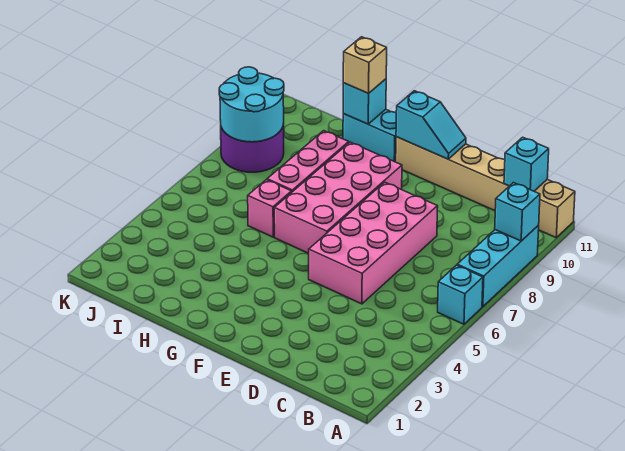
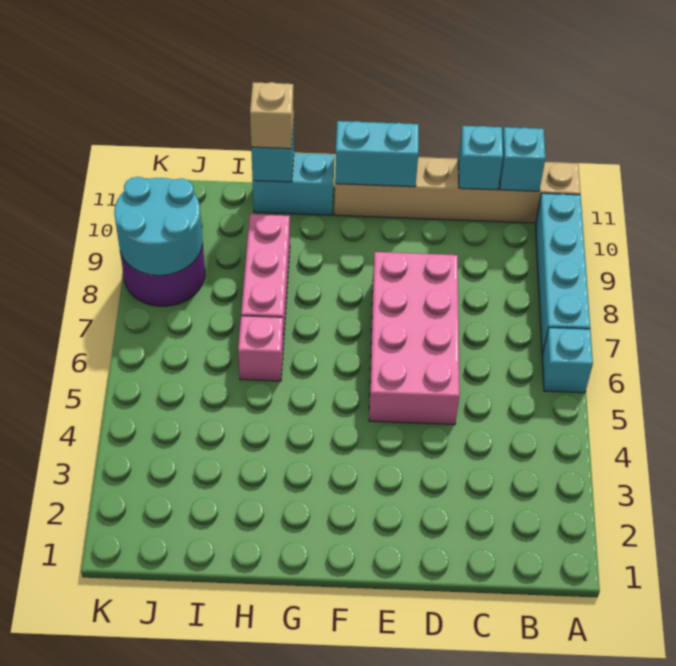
cyan brick A7:A9 level 1 -> cyan brick A7:A10 level 1
cyan brick A9 level 2 -> cyan brick C11 level 2
cyan slope E11:F11 level 2 top F -> cyan brick E11:F11 level 2
pink brick F6:G9 level 1 -> none

